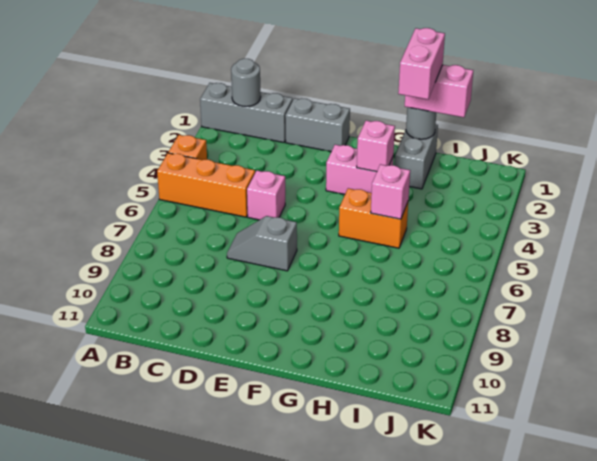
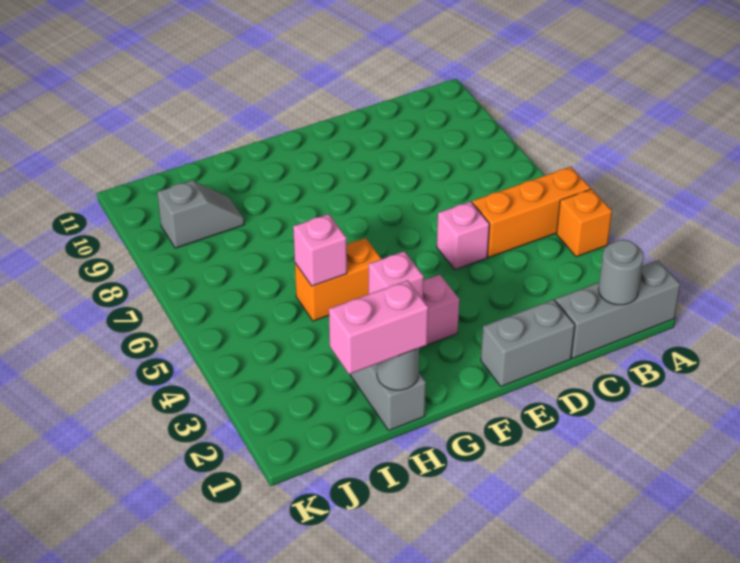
grey slope D7:E7 level 1 top E -> grey slope I9:J9 level 1 top J
pink brick H1:H2 level 4 -> none

